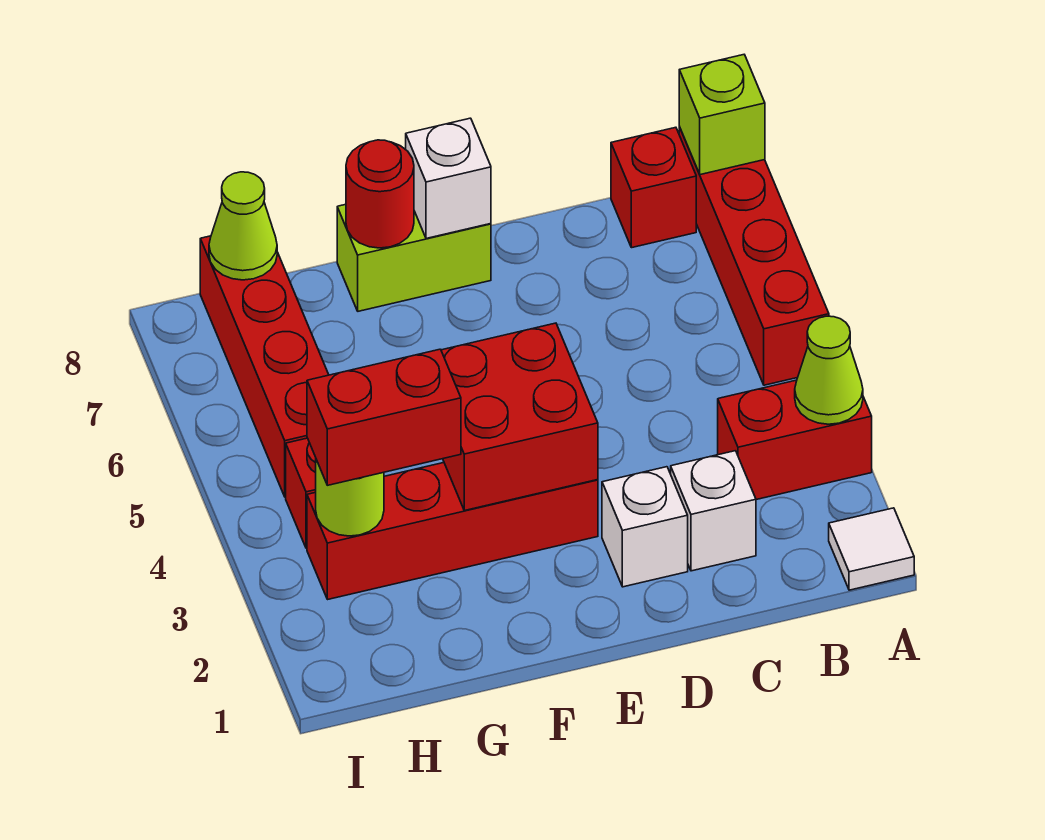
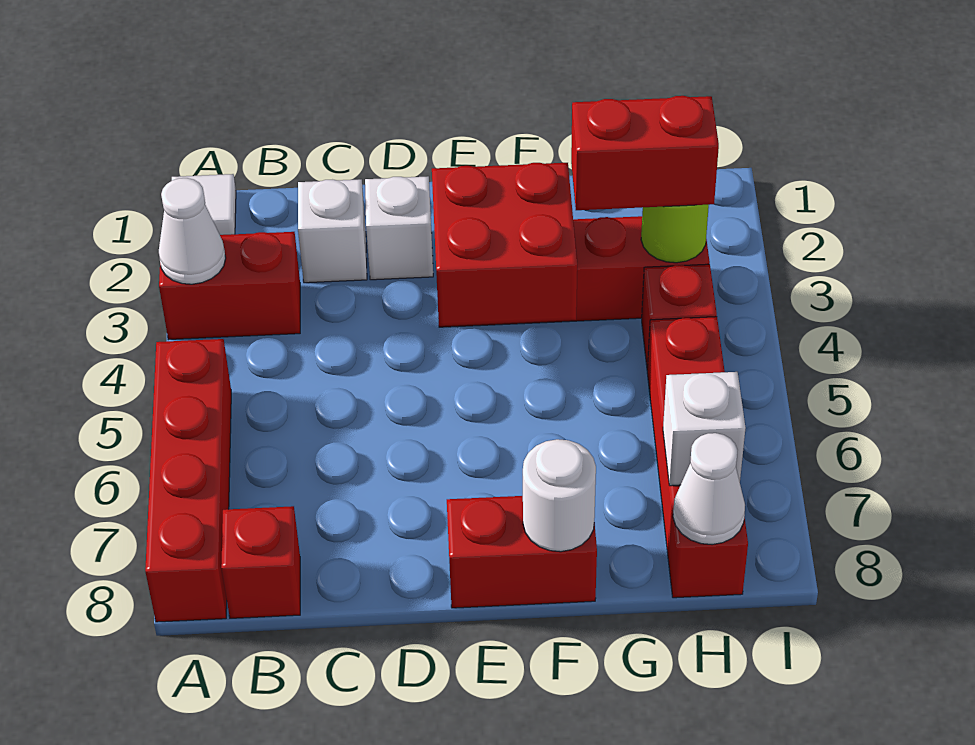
lime cone A3 level 2 -> white cone A3 level 2
lime brick A8 level 2 -> none
lime brick E8:F8 level 1 -> red brick E8:F8 level 1
white brick E8 level 2 -> white brick H7 level 2
red round brick F8 level 2 -> white round brick F8 level 2
lime cone H8 level 2 -> white cone H8 level 2

